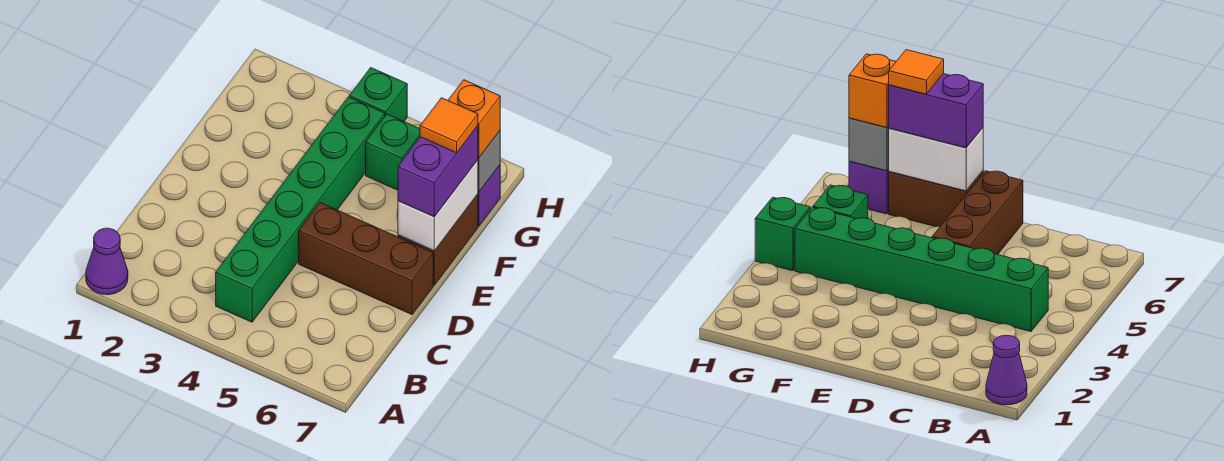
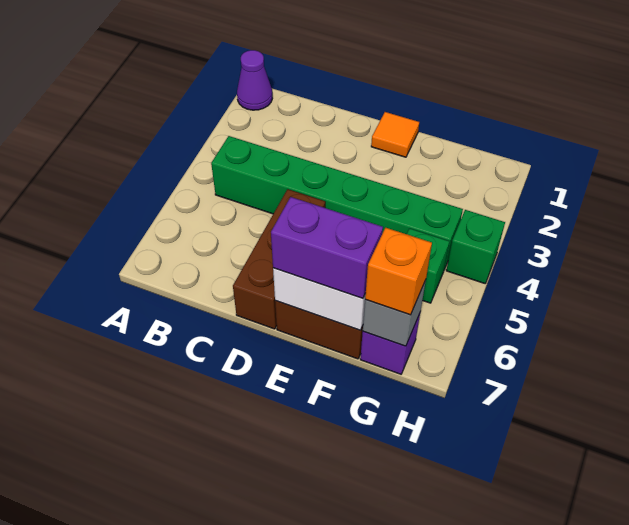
orange tile F7 level 4 -> orange tile E1 level 1

